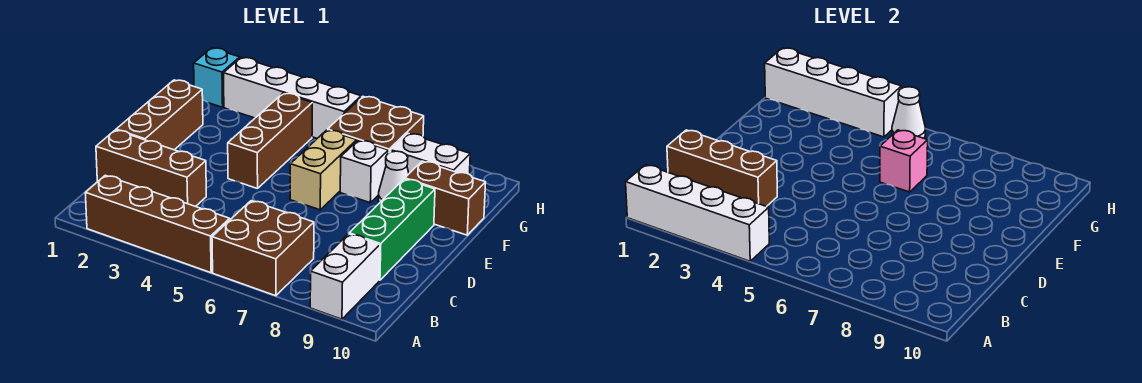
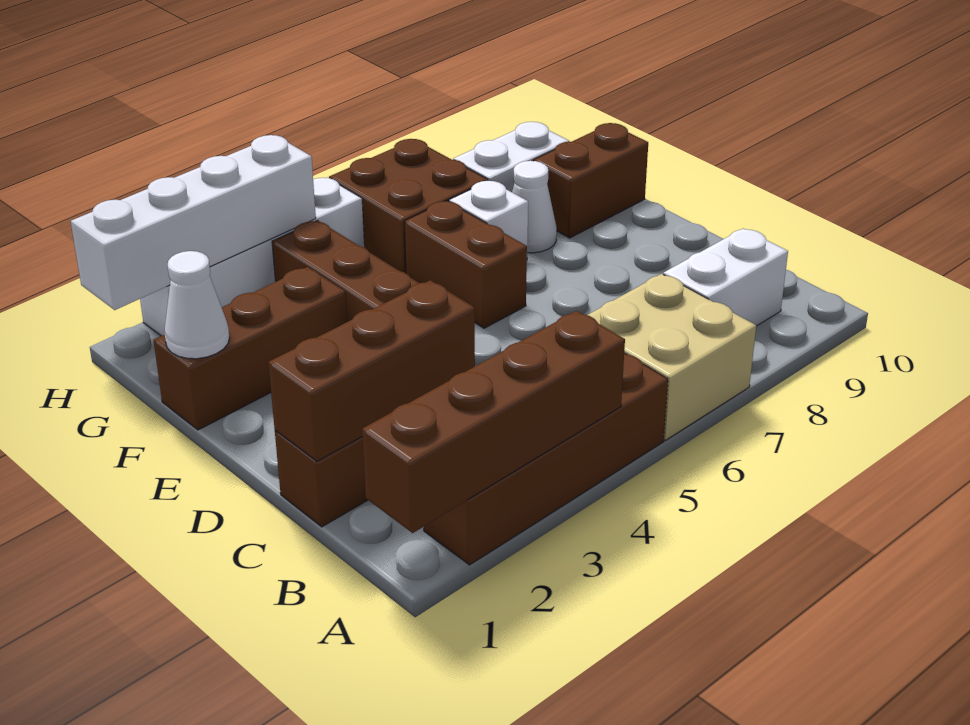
white brick A1:A4 level 2 -> brown brick A1:A4 level 2
brown brick A6:B7 level 1 -> tan brick A6:B7 level 1
white brick A9:B9 level 1 -> white brick B8:B9 level 1
green brick C9:E9 level 1 -> none
brown brick D1:F1 level 1 -> brown brick F1:F3 level 1
tan brick E6:F6 level 1 -> brown brick E6:F6 level 1
pink brick F6 level 2 -> none
cyan brick H1 level 1 -> none
white cone H5 level 2 -> white cone F1 level 2

